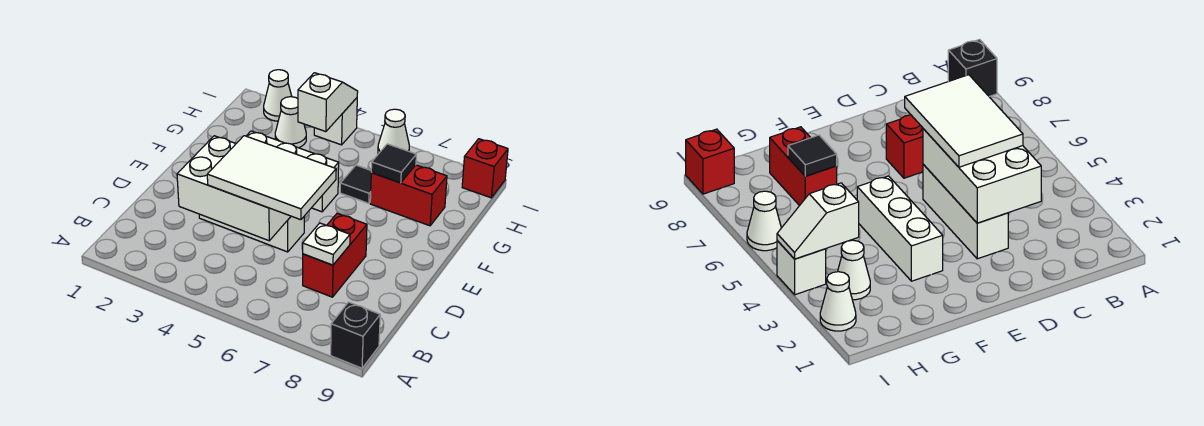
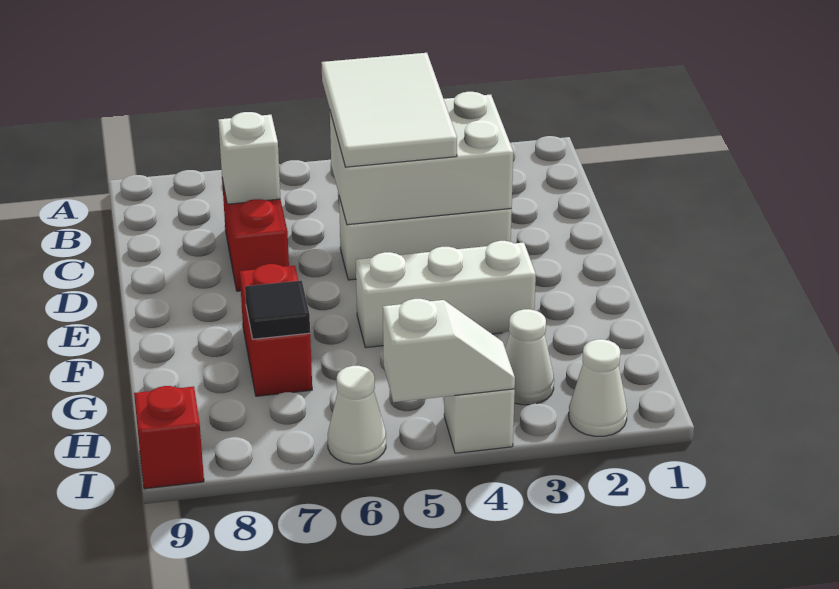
black brick A9 level 1 -> none
white tile C4:D6 level 3 -> white tile B4:D5 level 3
white plate C7 level 2 -> white brick C7 level 2
black tile G6 level 1 -> none
red brick G7:G8 level 1 -> red brick F7:G7 level 1
white slope H4:I4 level 2 top H -> white slope I4:I5 level 2 top 5

